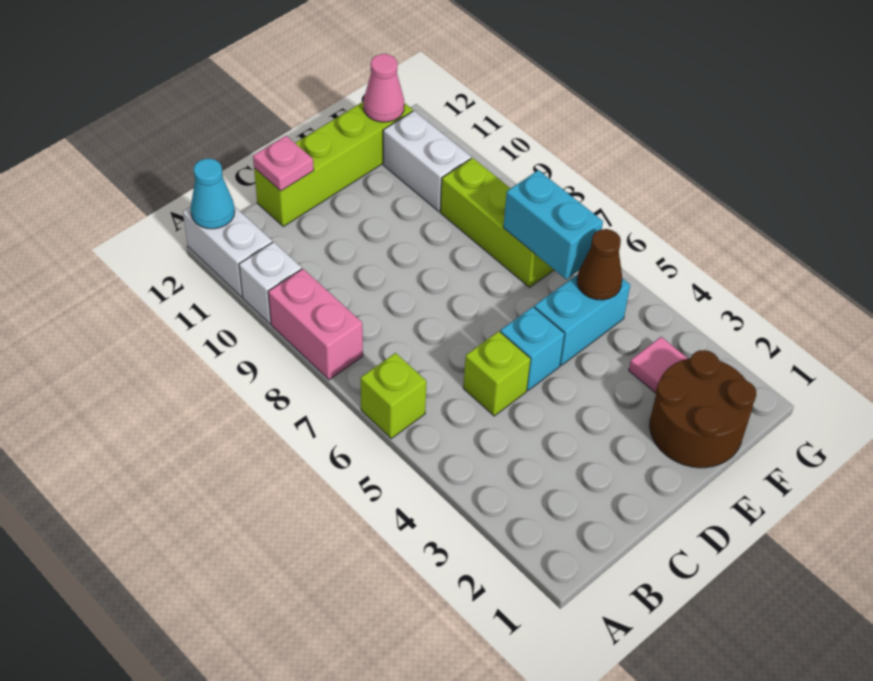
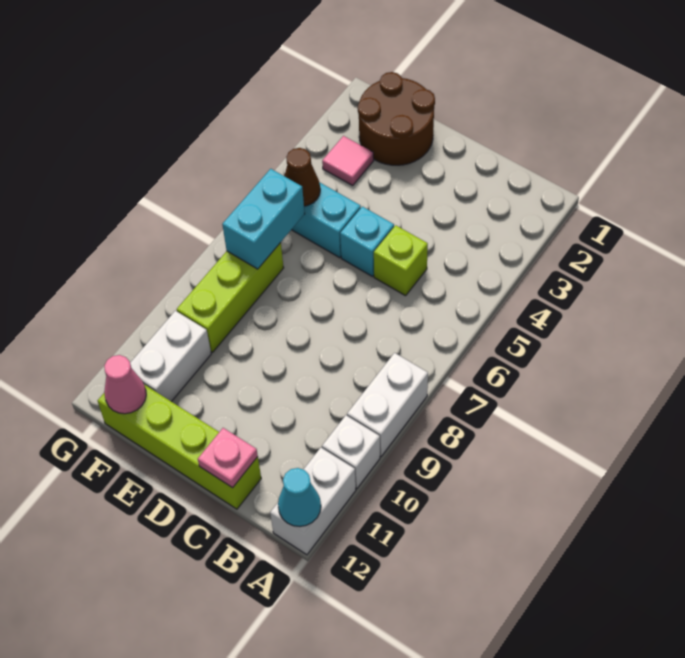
lime brick A6 level 1 -> none
pink brick A8:A9 level 1 -> white brick A8:A9 level 1

